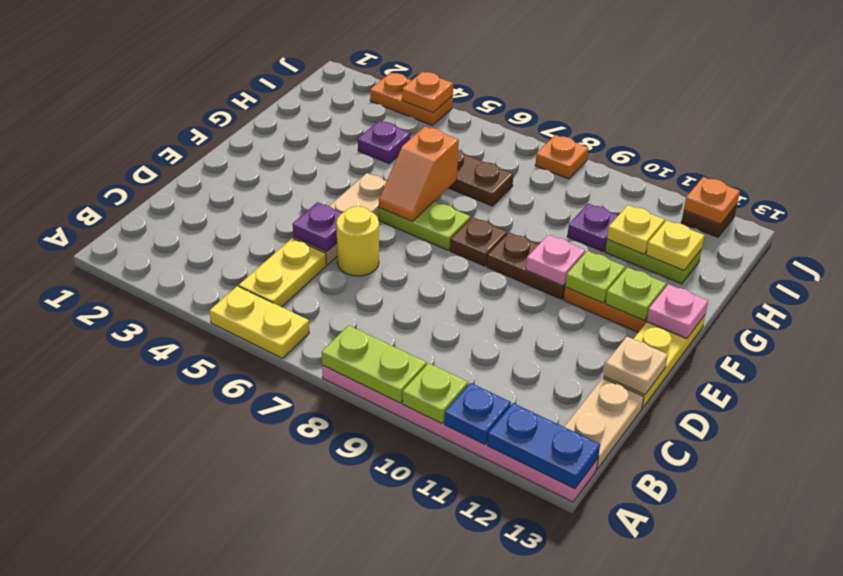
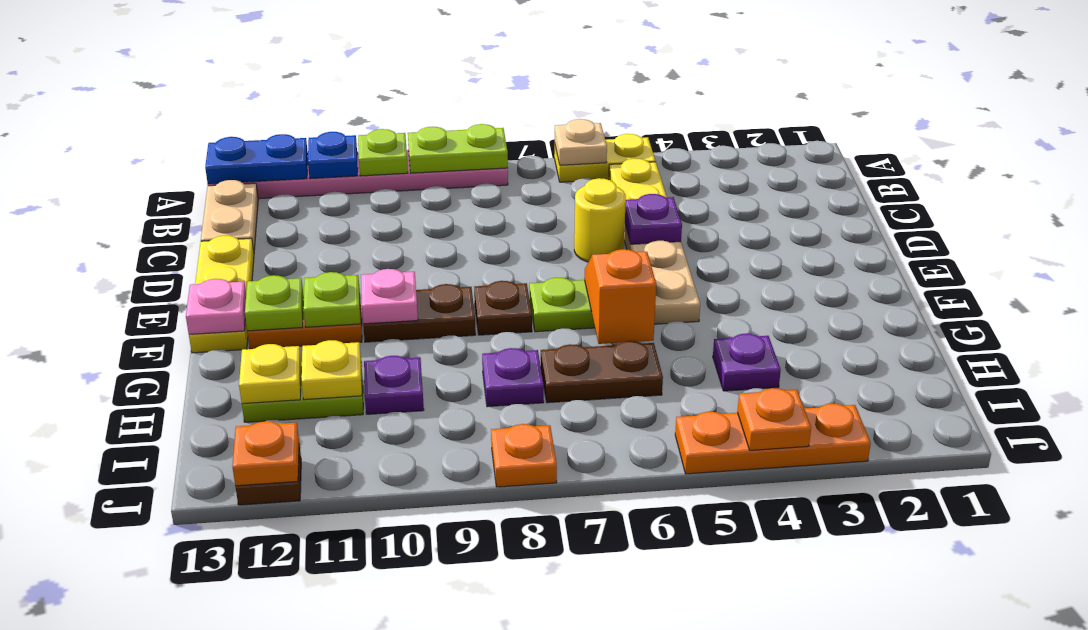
tan plate D13 level 2 -> tan plate A6 level 2
none -> purple plate H8 level 1
orange plate J3:J4 level 1 -> orange plate J3:J5 level 1

